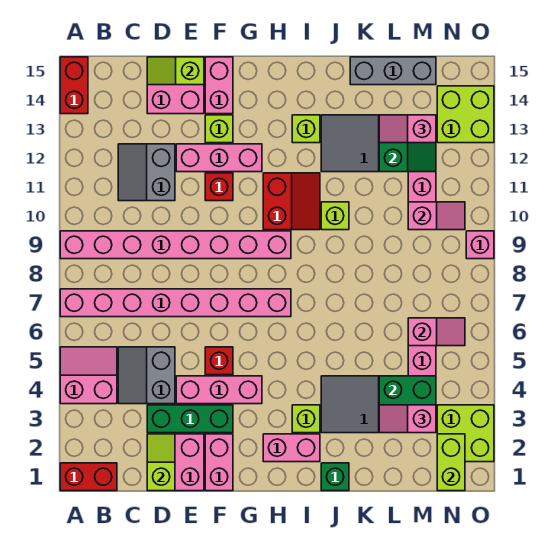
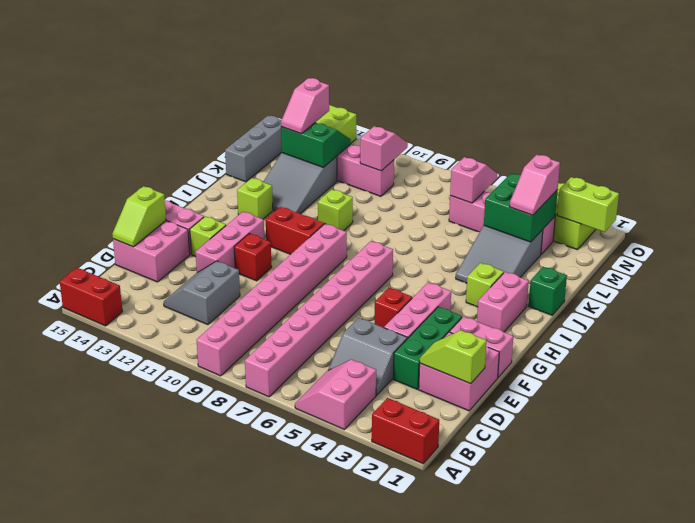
red brick A1:B1 level 1 -> red brick A1:A2 level 1
grey slope C11:D12 level 1 top D -> grey slope C11:D12 level 1 top 11
pink brick O9 level 1 -> none

